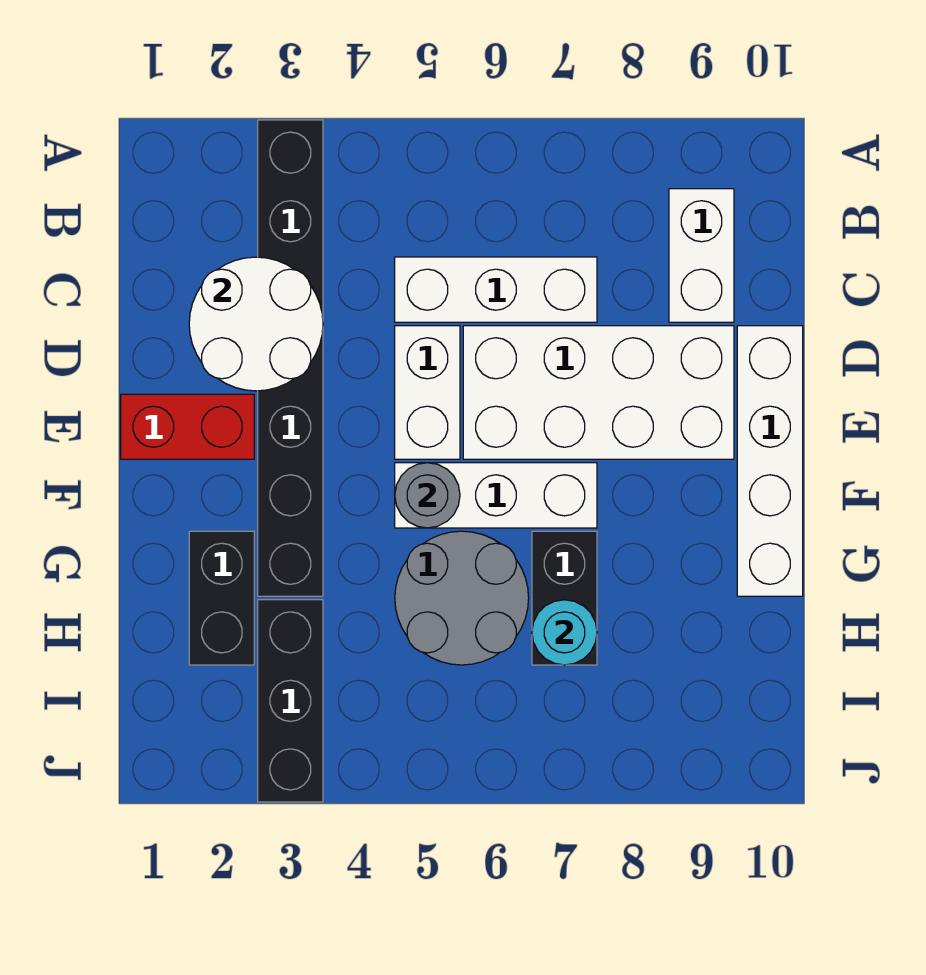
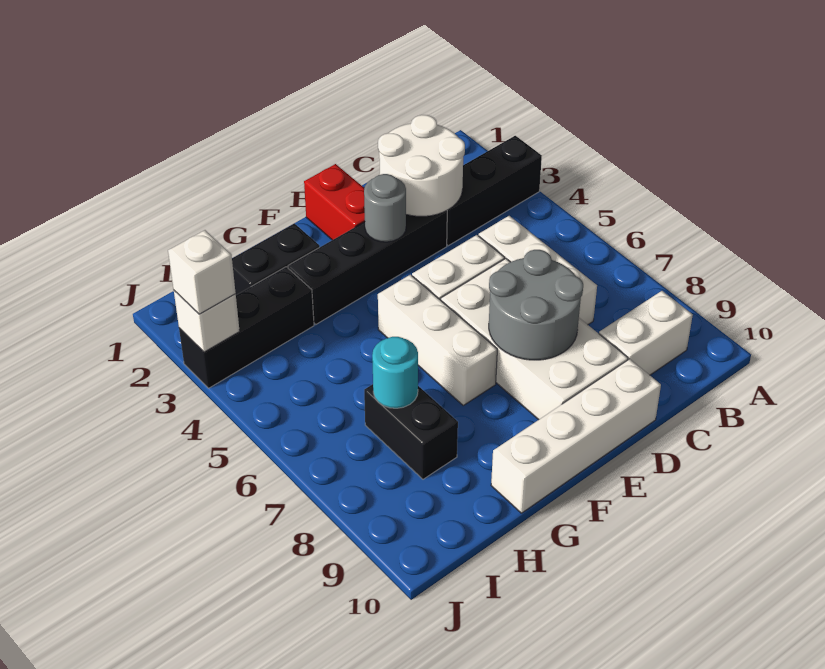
grey round brick F5 level 2 -> grey round brick E3 level 2
grey round brick G5:H6 level 1 -> grey round brick D7:E8 level 2
black brick G7:H7 level 1 -> black brick H7:H8 level 1
none -> white brick J3 level 2
none -> white brick J3 level 3

